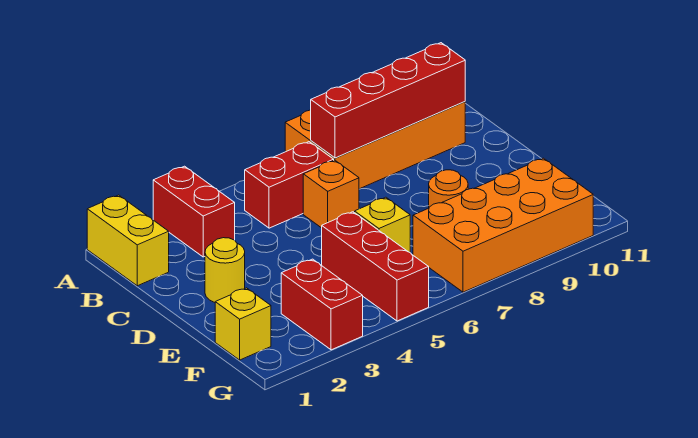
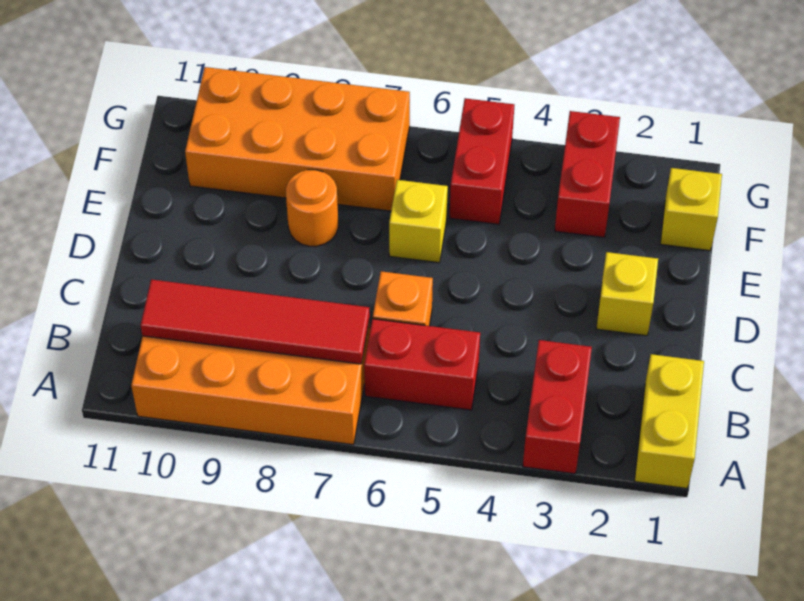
red brick B7:B10 level 2 -> red tile B7:B10 level 2
yellow round brick D2 level 1 -> yellow brick D2 level 1
red brick E5:G5 level 1 -> red brick F5:G5 level 1

